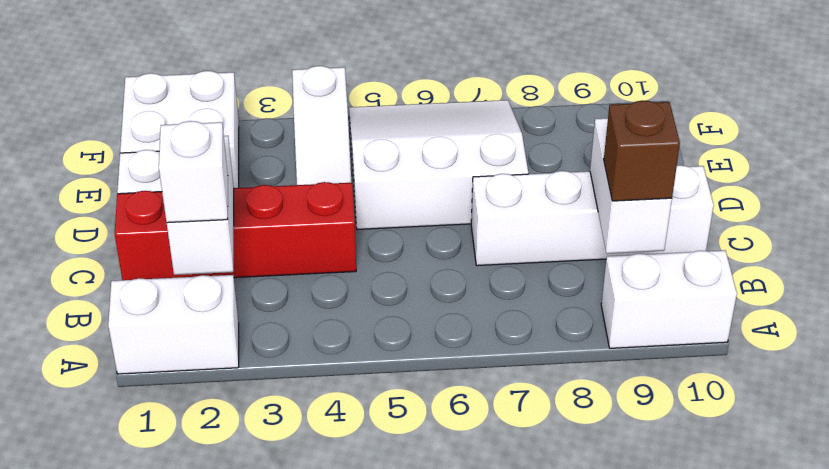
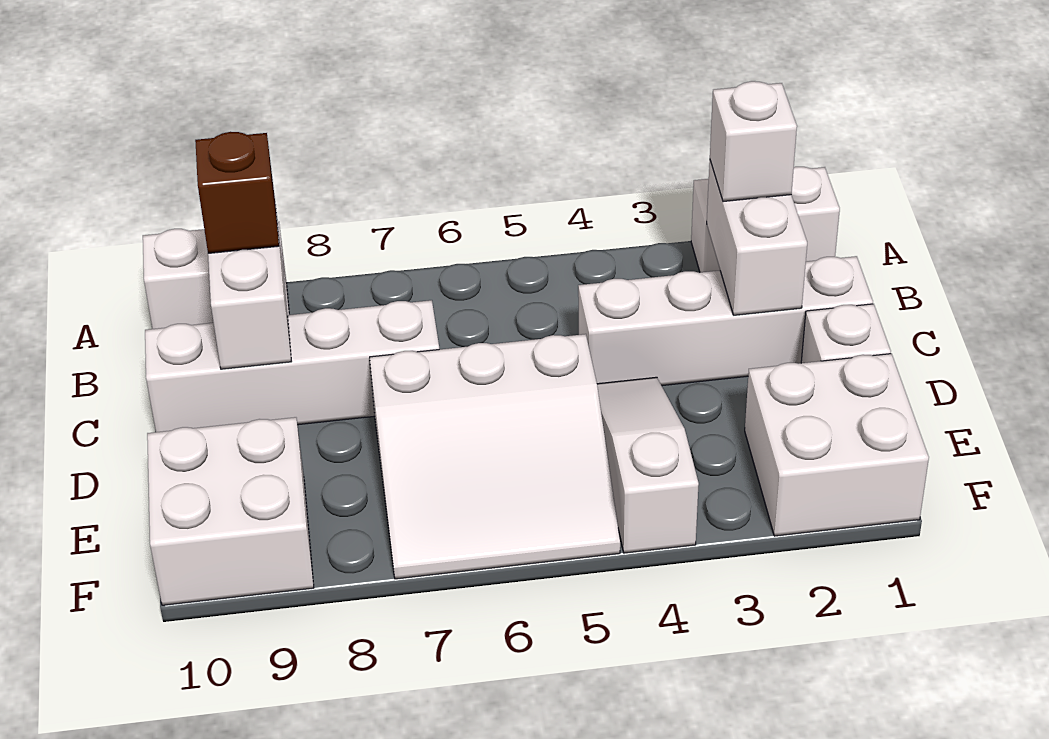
red brick C1:C4 level 1 -> white brick C1:C4 level 1
none -> white brick E9:F10 level 1

